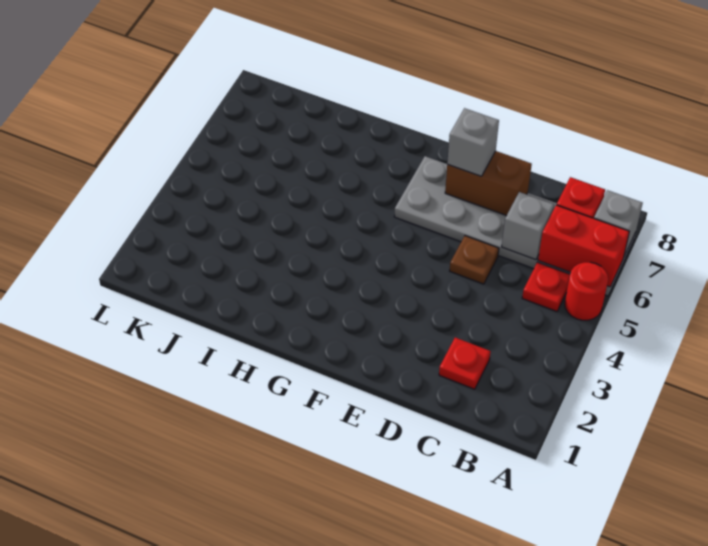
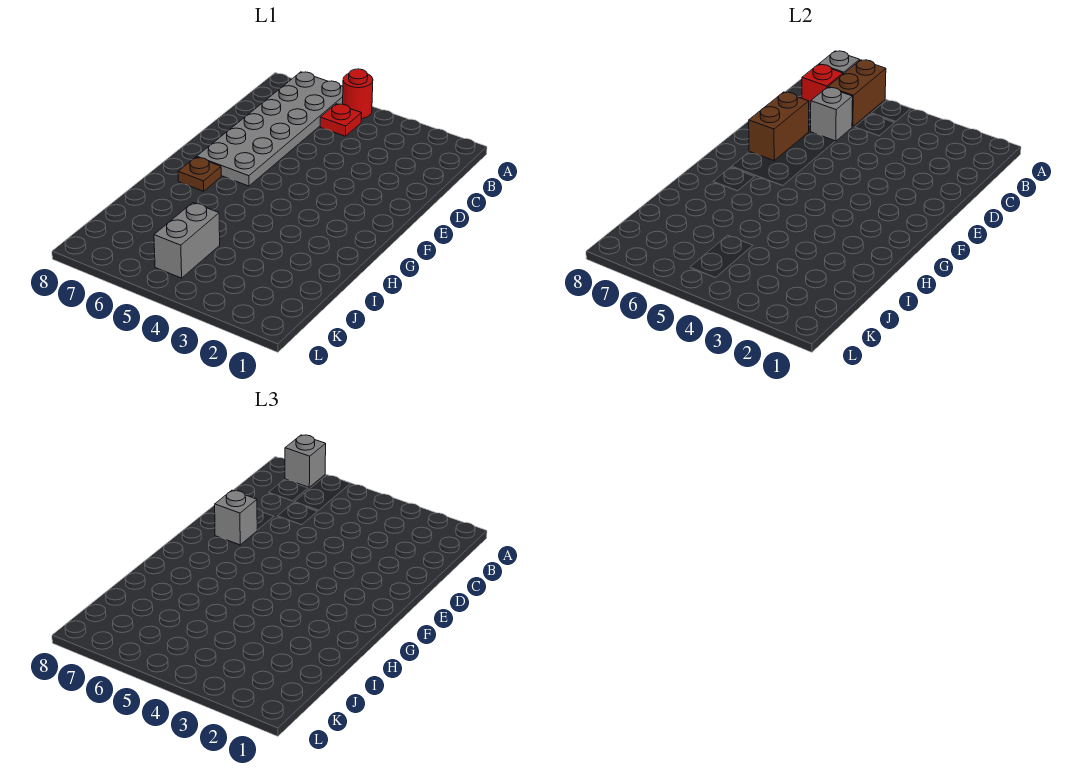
red brick A6:B6 level 2 -> brown brick A6:B6 level 2
none -> grey brick A7 level 3
red plate C2 level 1 -> none
brown plate D5 level 1 -> brown plate G7 level 1
none -> grey brick J5:K5 level 1

